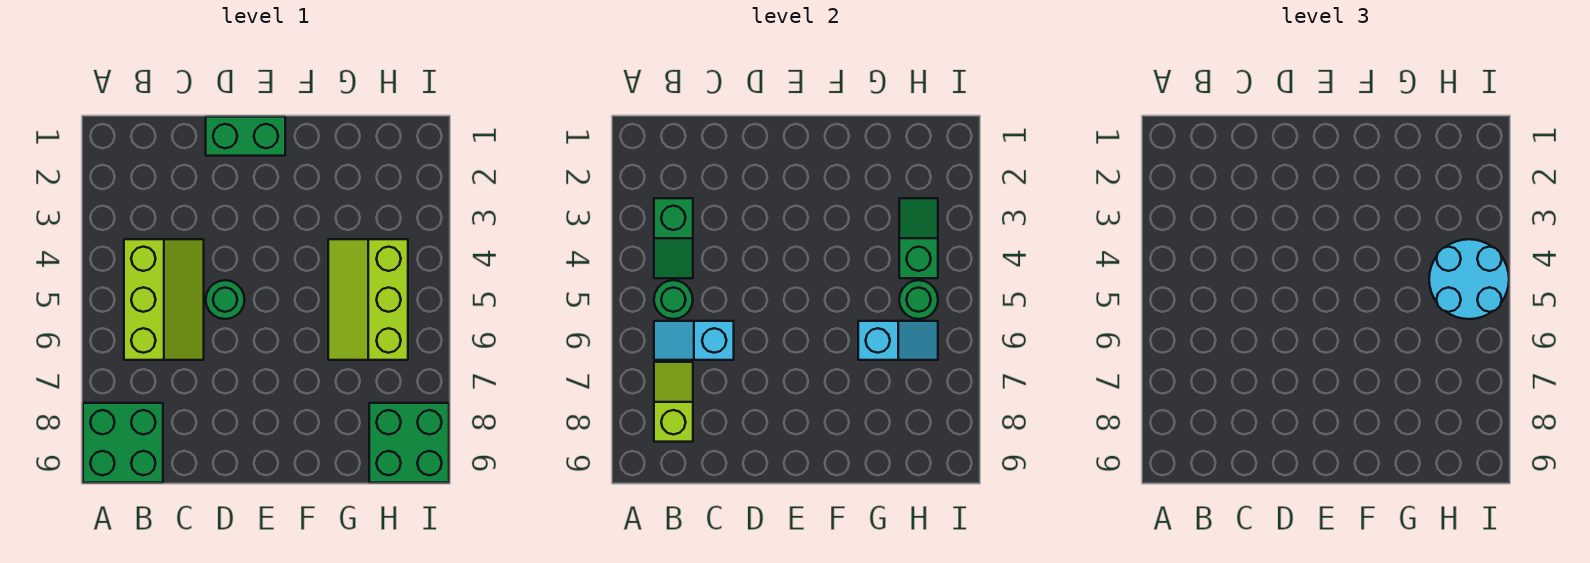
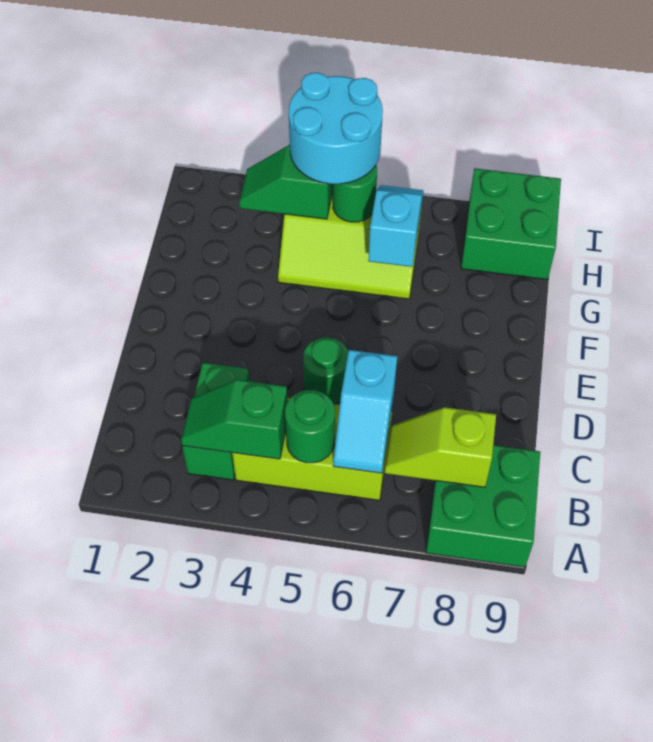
green slope B3:B4 level 2 top 3 -> green slope B3:B4 level 2 top 4
green brick D1:E1 level 1 -> green brick B3:C3 level 1

